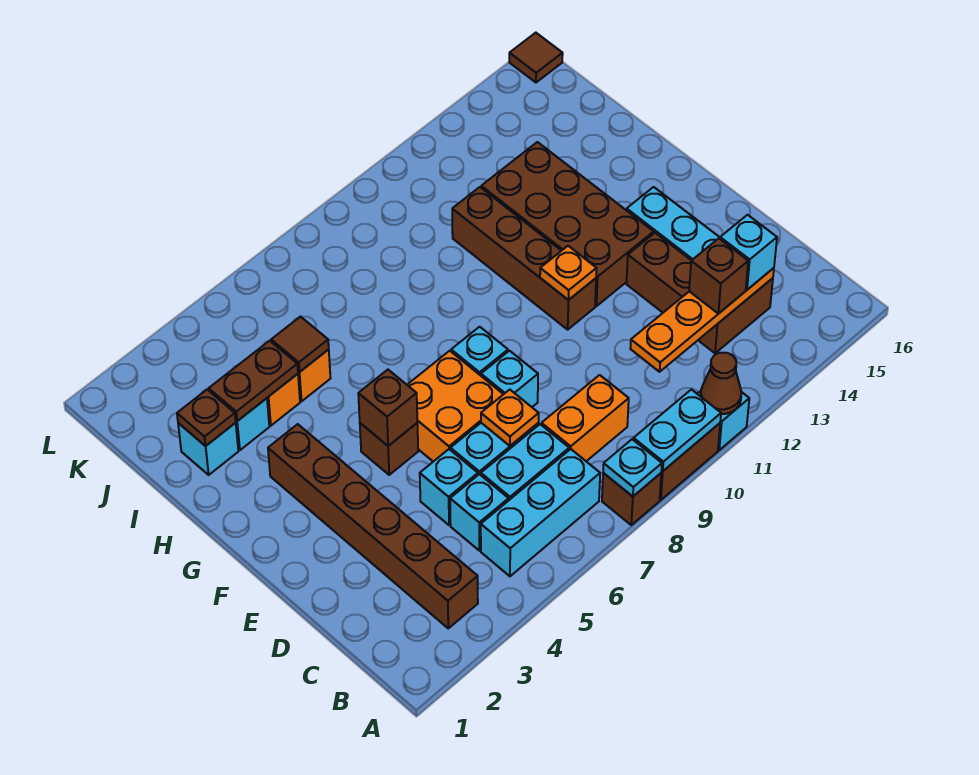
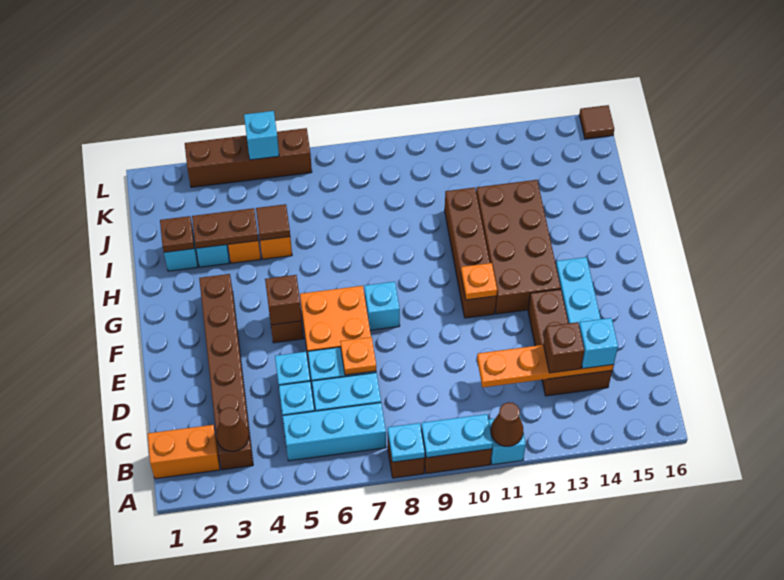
none -> brown cone B3 level 2
orange brick C8:C9 level 1 -> orange brick B1:B2 level 1
cyan brick E8 level 1 -> cyan brick L5 level 2
none -> brown brick L3:L6 level 1

